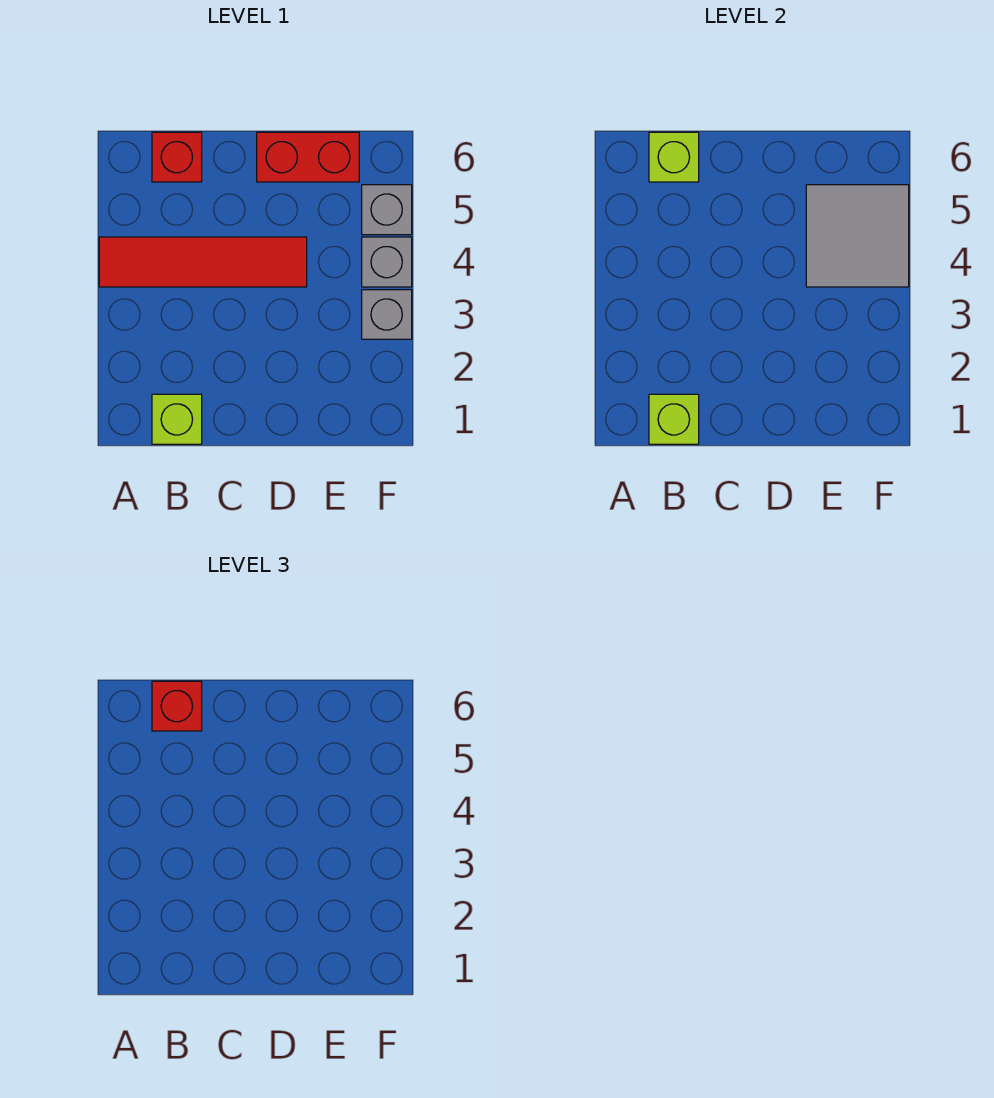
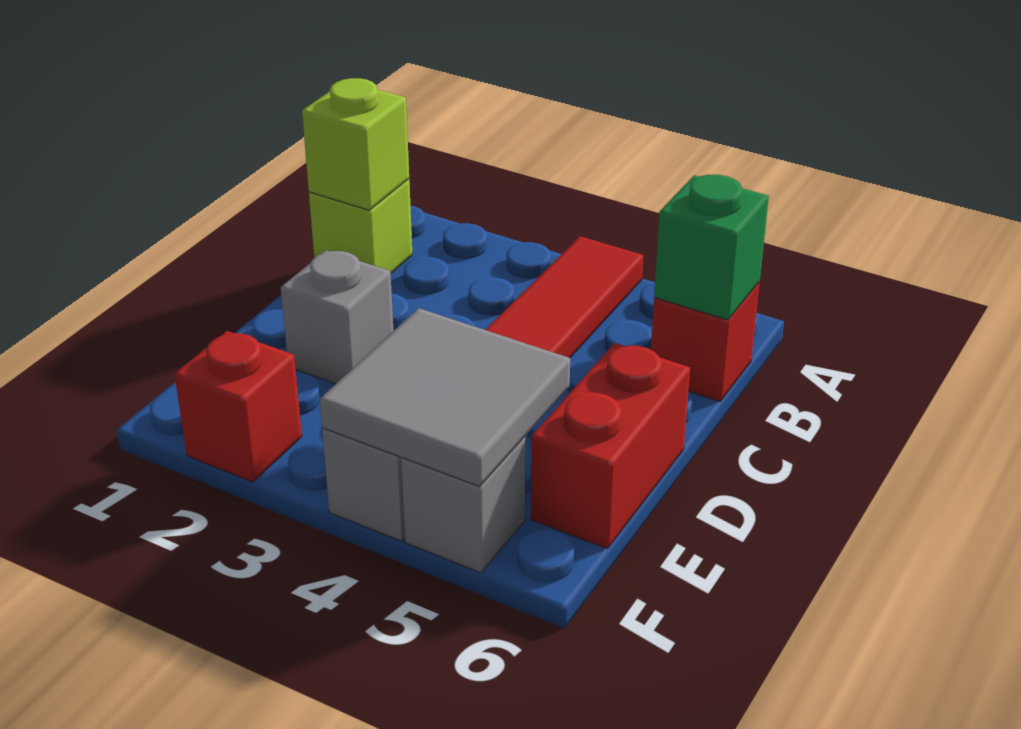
lime brick B6 level 2 -> green brick B6 level 2
red brick B6 level 3 -> red brick F2 level 1
grey brick F3 level 1 -> grey brick D2 level 1

